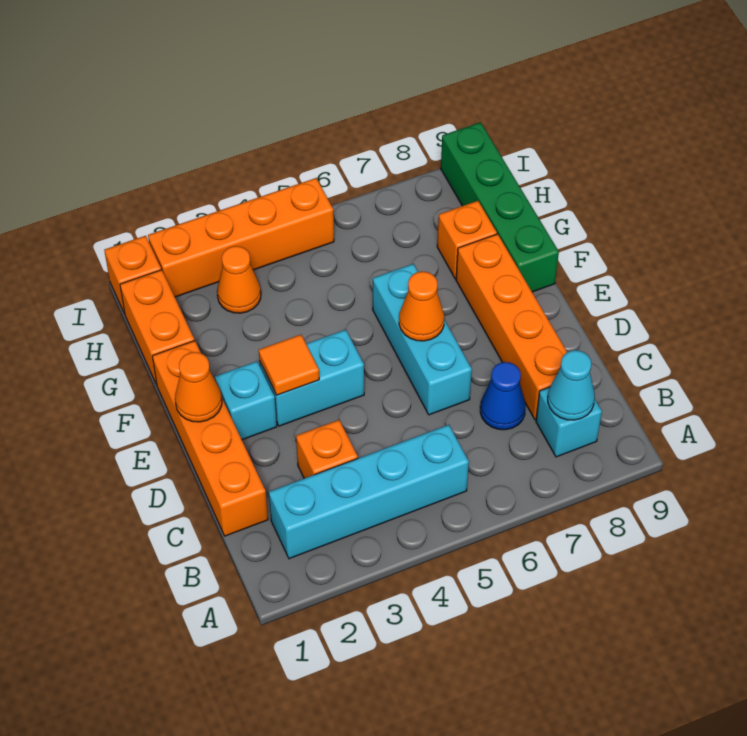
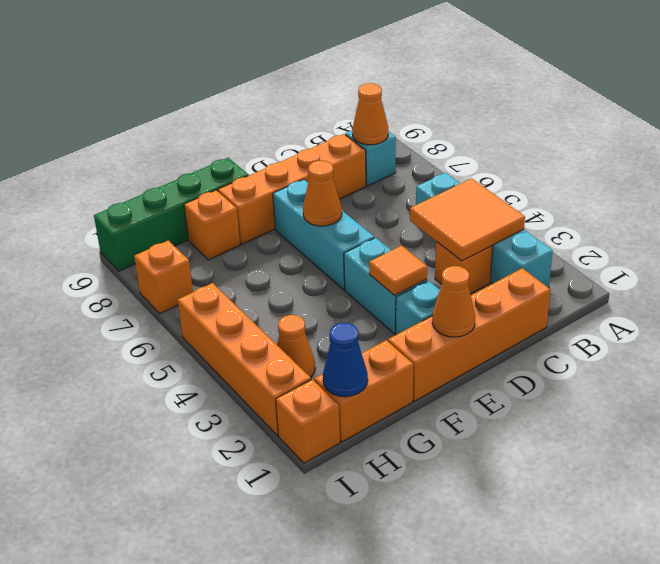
none -> orange tile B3:C4 level 2
cyan cone B8 level 2 -> orange cone B8 level 2
blue cone C7 level 1 -> blue cone H1 level 2
cyan brick D6:F6 level 1 -> cyan brick E5:E7 level 1
none -> orange brick I7 level 1

